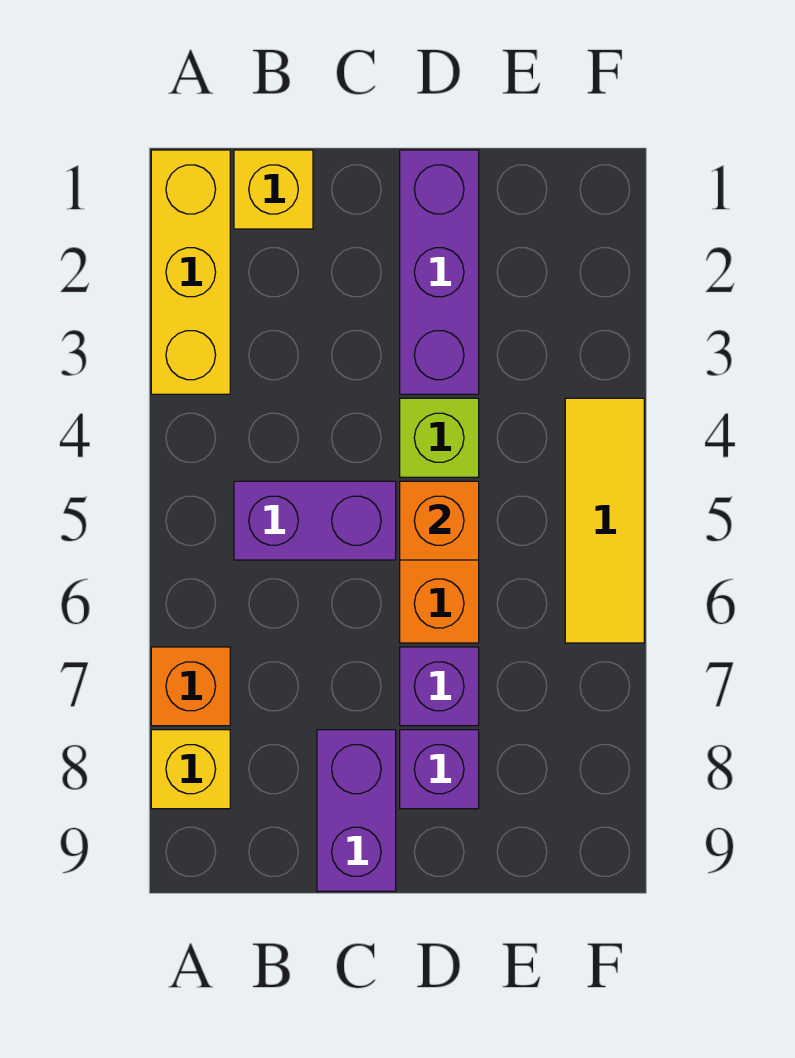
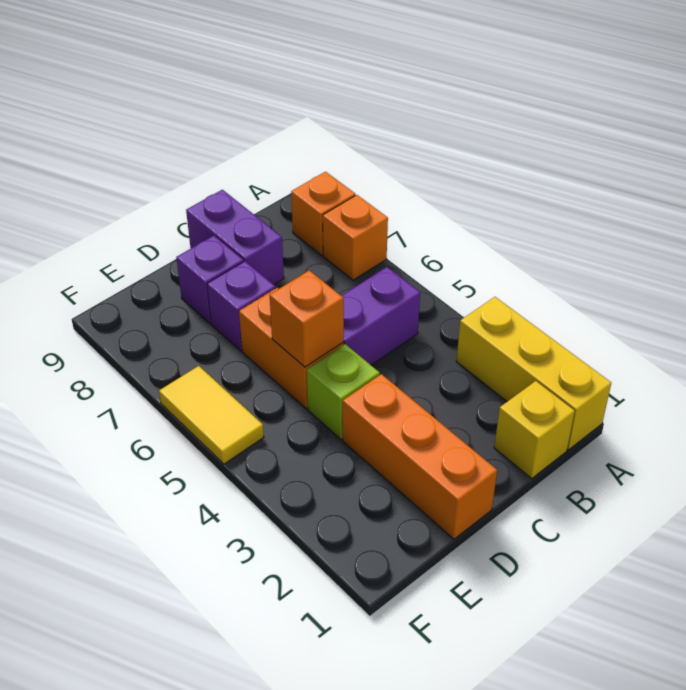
yellow brick A8 level 1 -> orange brick A8 level 1
purple brick D1:D3 level 1 -> orange brick D1:D3 level 1
yellow tile F4:F6 level 1 -> yellow tile F5:F6 level 1

